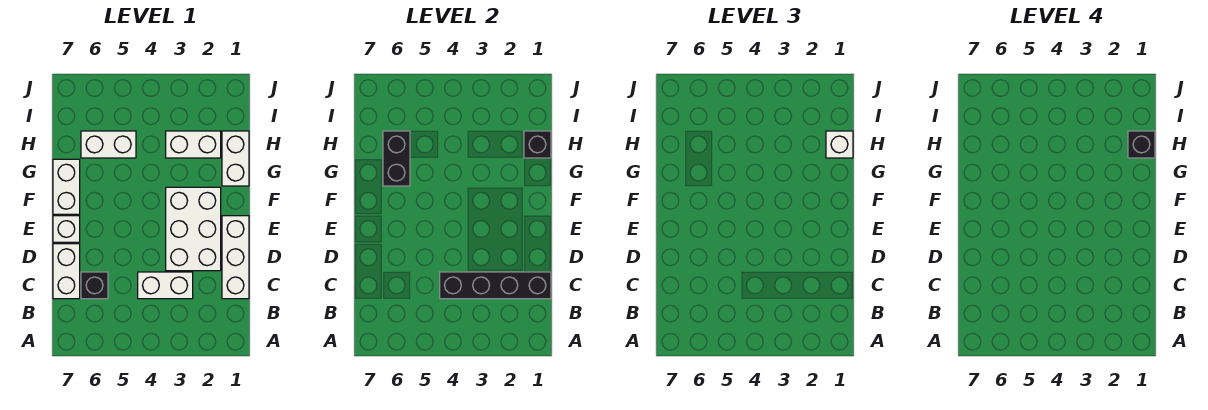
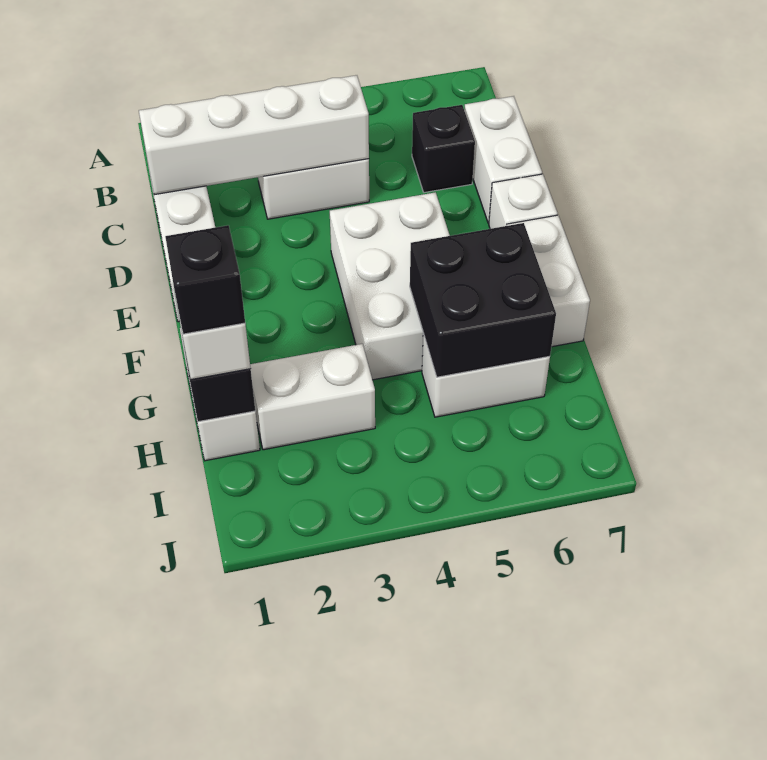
black brick C1:C4 level 2 -> white brick C1:C4 level 2
white brick D2:F3 level 1 -> white brick E4:G5 level 1
black brick G6:H6 level 2 -> black brick G5:H6 level 2

